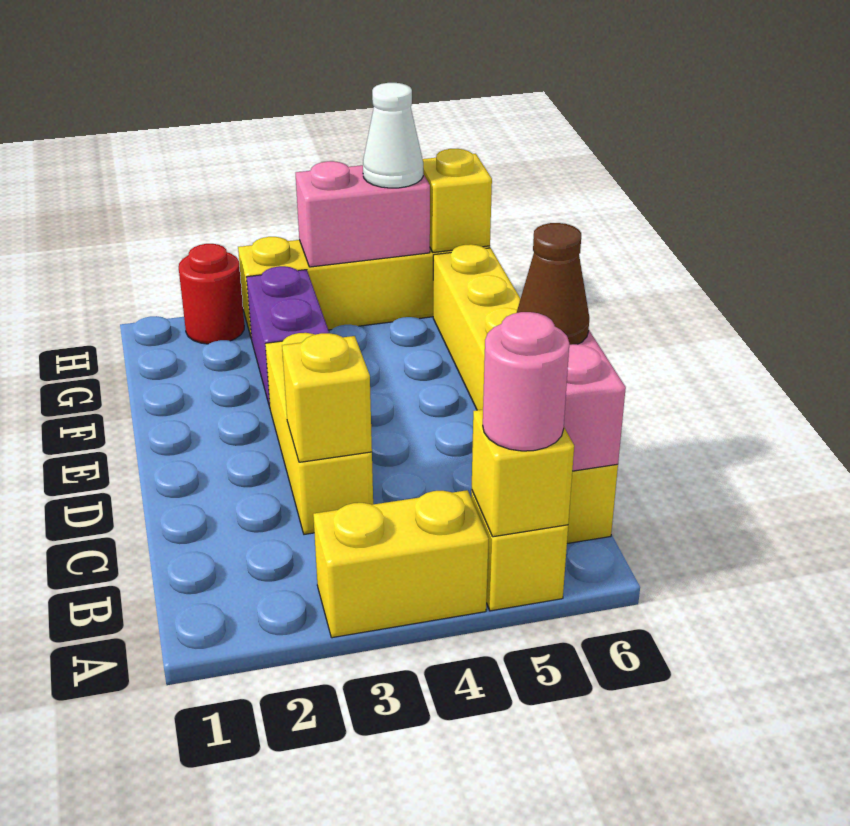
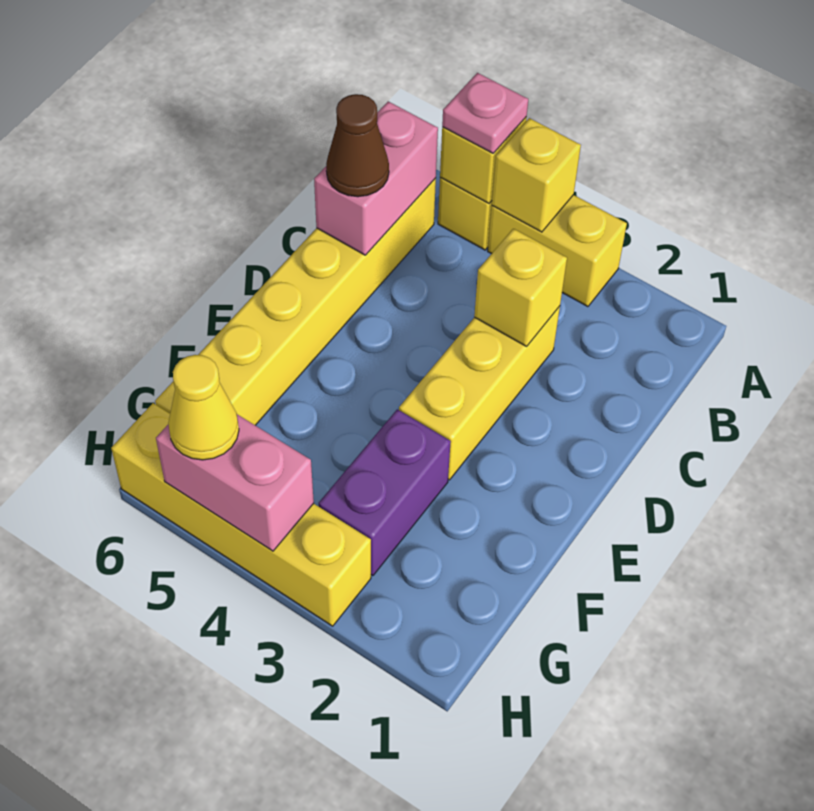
pink round brick A5 level 3 -> pink plate A5 level 3
red round brick H2 level 1 -> none
white cone H5 level 3 -> yellow cone H5 level 3
yellow brick H6 level 2 -> yellow brick A4 level 2

